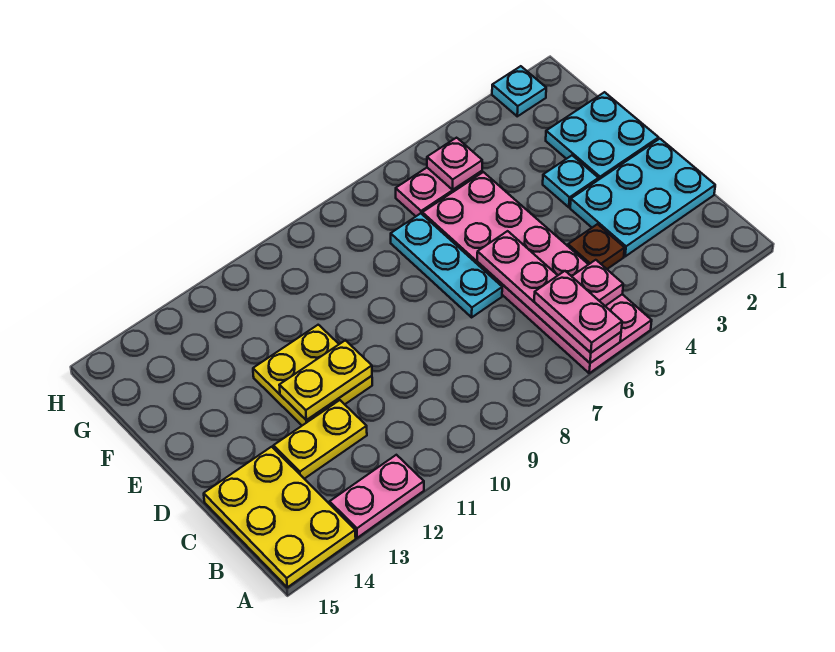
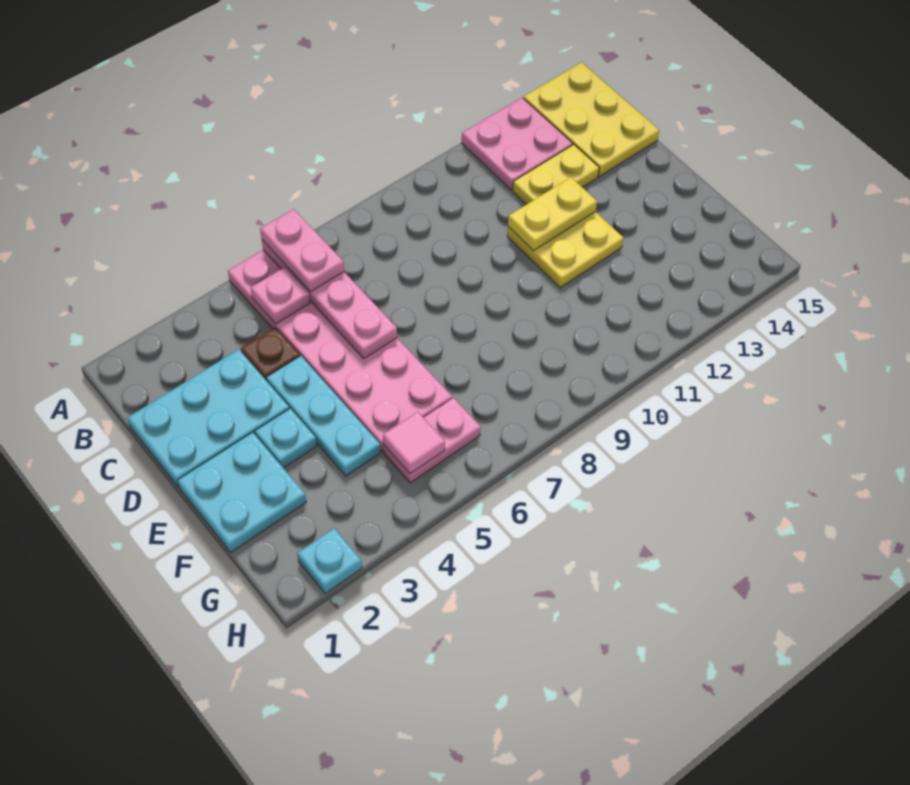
pink plate A12:A13 level 1 -> pink plate A12:B13 level 1
cyan plate D7:F7 level 1 -> cyan plate D4:F4 level 1
pink plate G5 level 2 -> pink tile G5 level 2

